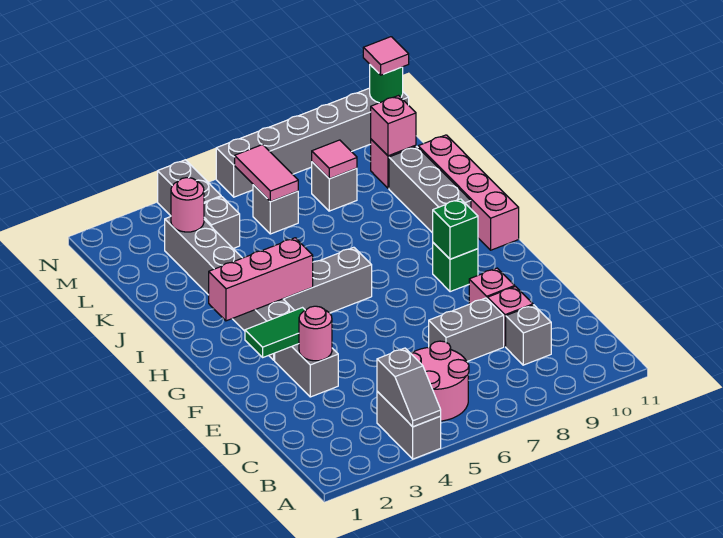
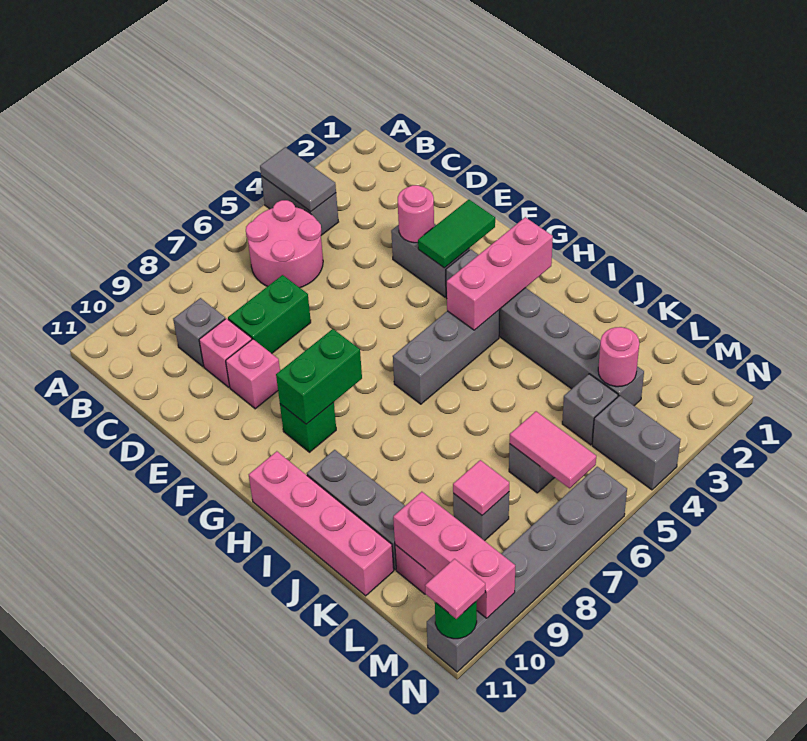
grey slope A4:B4 level 2 top B -> grey tile A4:B4 level 2
grey brick D7:D8 level 1 -> green brick D7:D8 level 1
green brick G9 level 2 -> green brick G8:G9 level 2
pink brick L10 level 2 -> pink brick L10:N10 level 2

